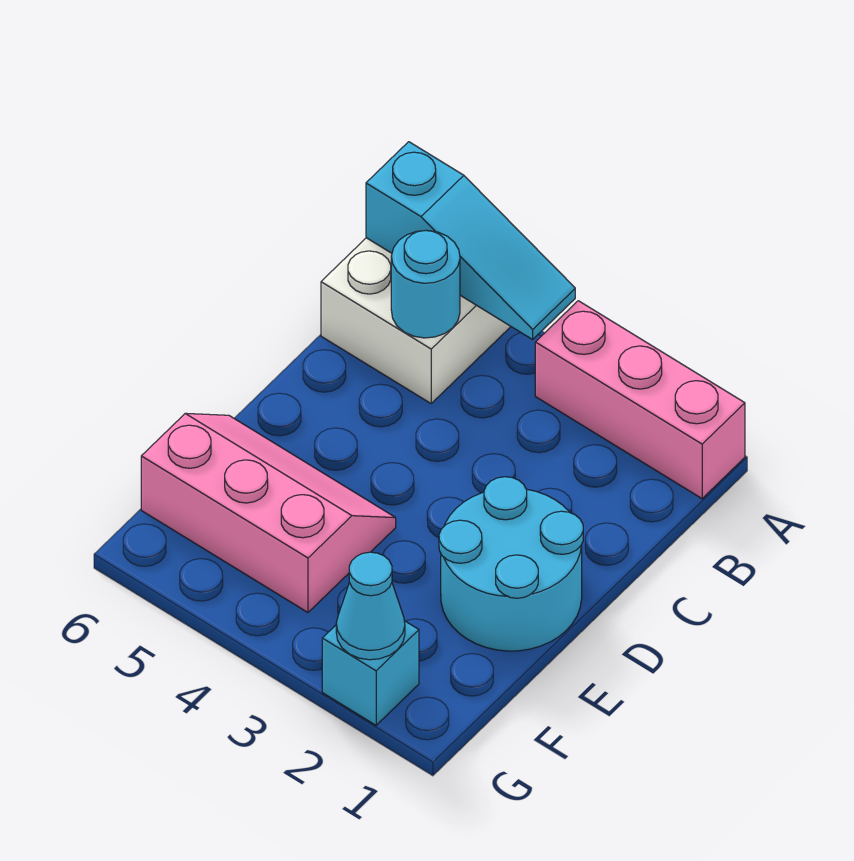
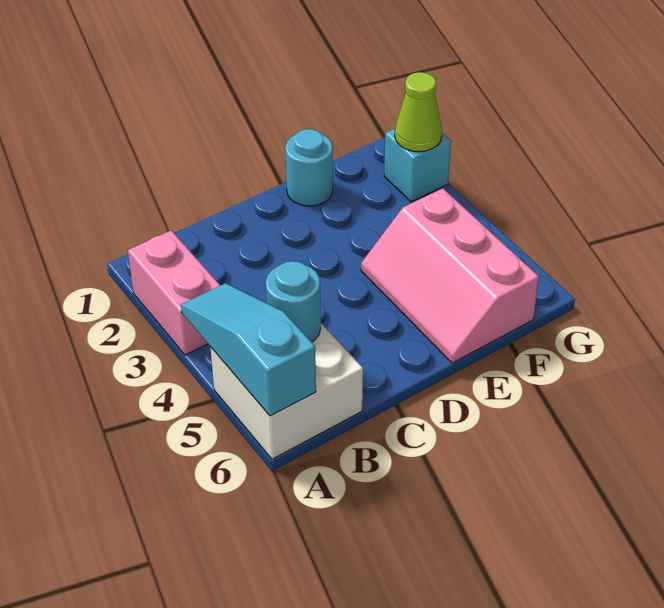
pink brick A1:A3 level 1 -> pink brick A2:A3 level 1
cyan round brick D1:E2 level 1 -> cyan round brick E1 level 1
cyan cone G2 level 2 -> lime cone G2 level 2

